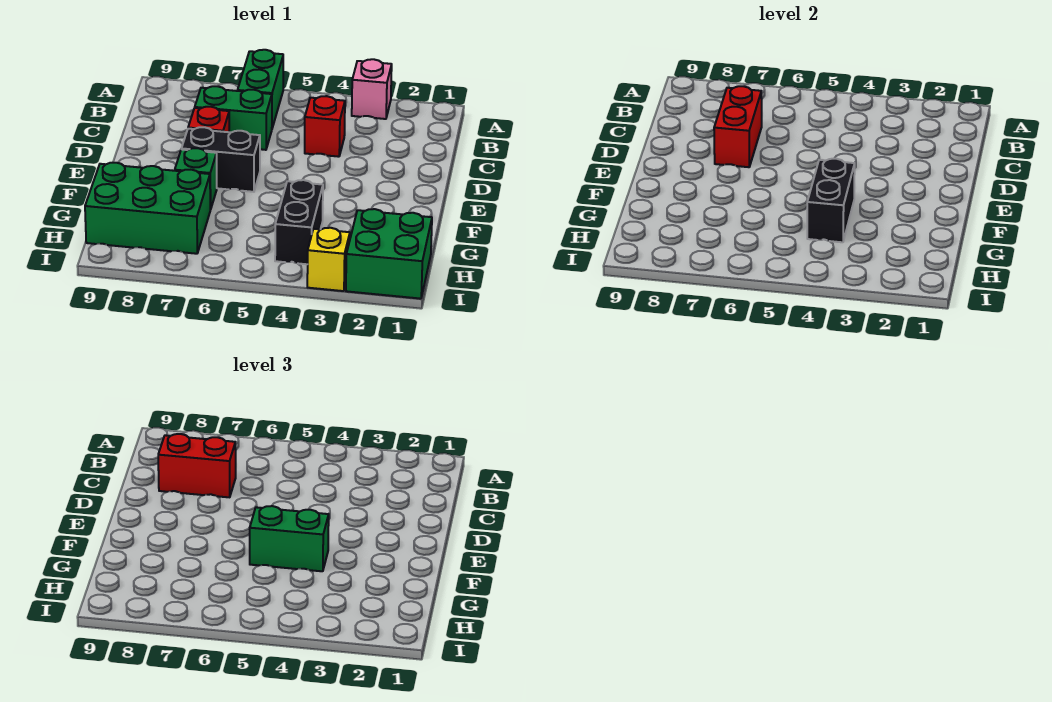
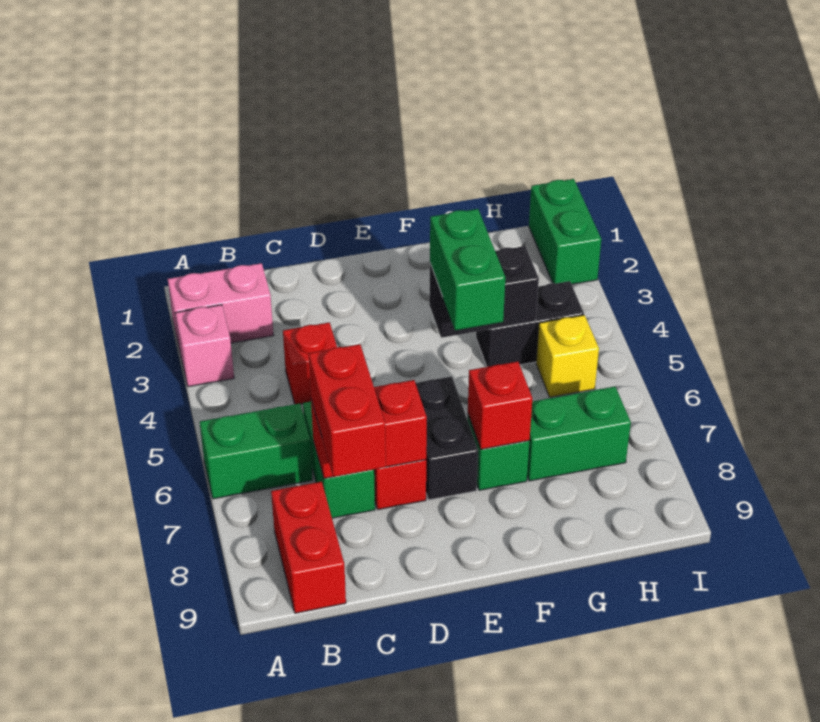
none -> pink brick A2:B2 level 1
none -> red brick B8:B9 level 1
none -> red brick F7 level 2
green brick G7:H9 level 1 -> green brick G7:H7 level 1
green brick H1:I2 level 1 -> green brick I1:I2 level 1
yellow brick I3 level 1 -> yellow brick H5 level 1

